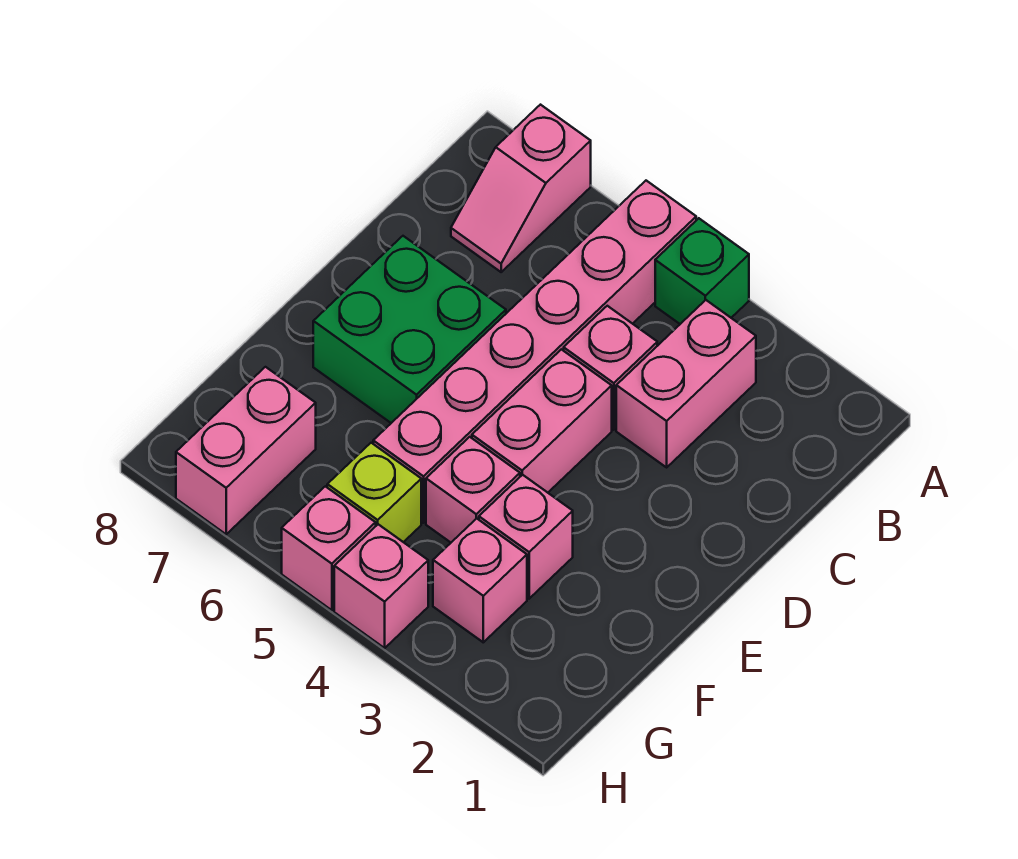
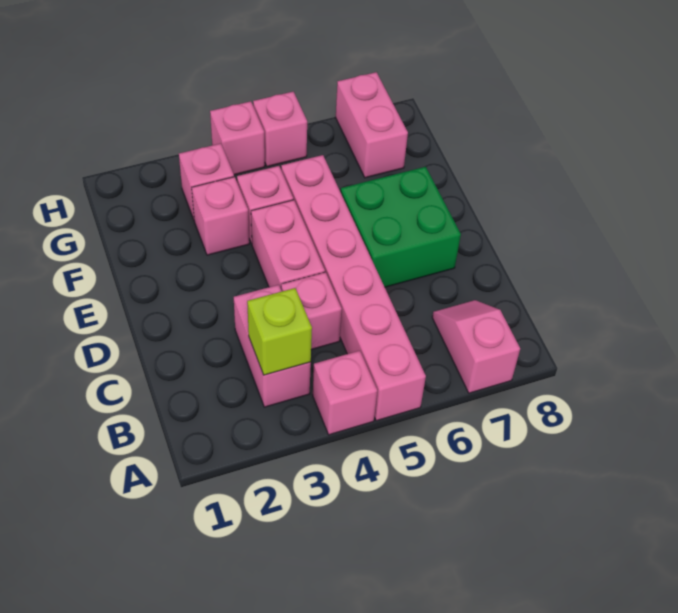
green brick A4 level 1 -> pink brick A4 level 1
lime brick G5 level 1 -> lime brick B3 level 2

